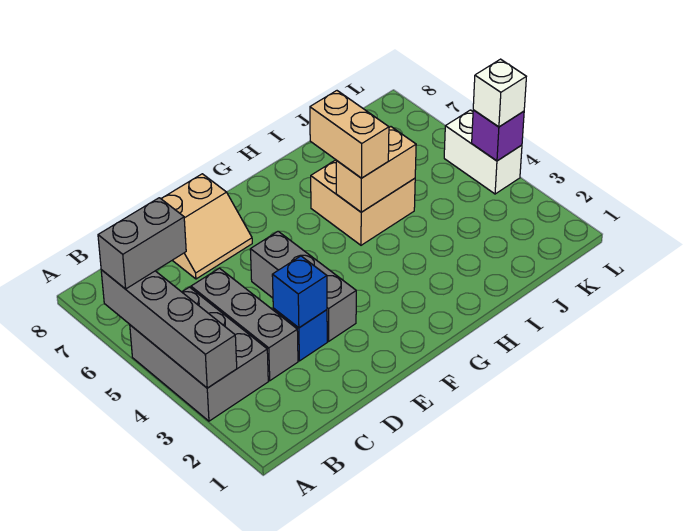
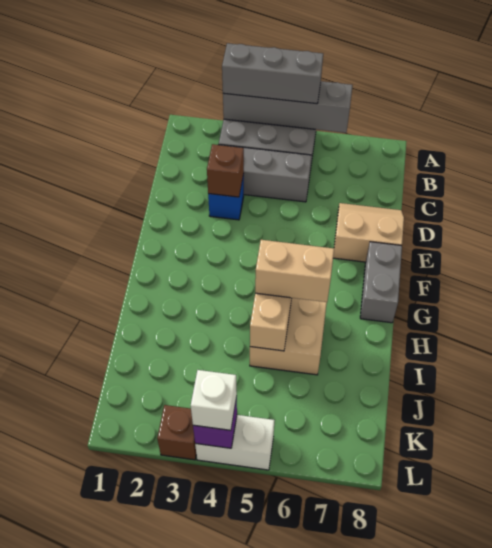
grey brick A6:B6 level 3 -> grey brick F8:G8 level 1
blue brick D3 level 2 -> brown brick D3 level 2
tan slope D7:E8 level 1 top 8 -> tan slope D7:E8 level 1 top E
grey brick E3:E5 level 1 -> grey brick A3:A5 level 3
none -> brown brick L3 level 1

